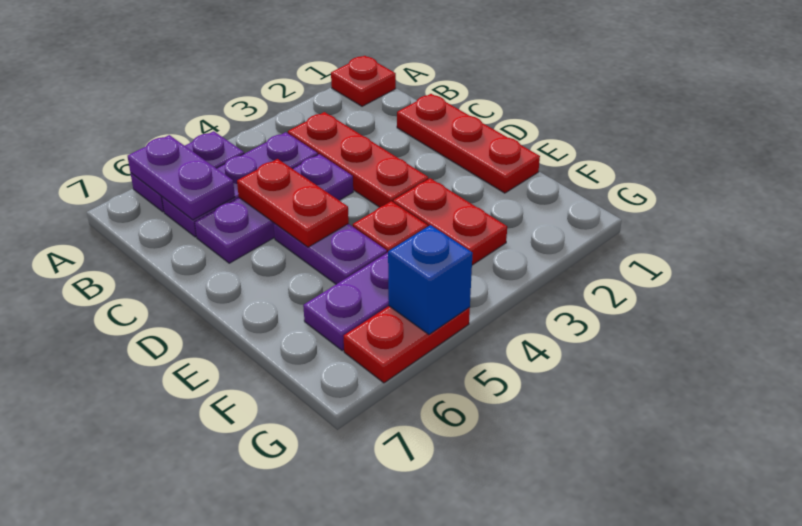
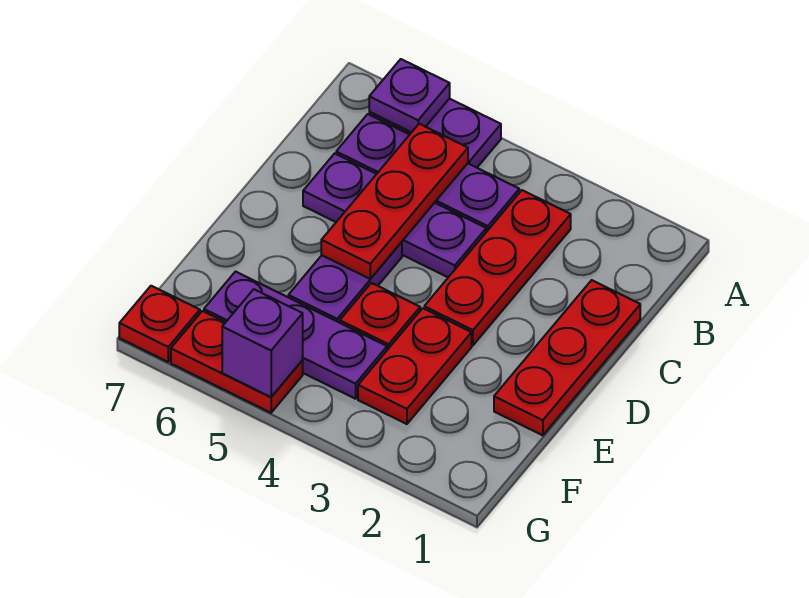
red plate A1 level 1 -> red plate G7 level 1
purple plate A6:B6 level 2 -> purple plate A6 level 2
red plate C5:D5 level 2 -> red plate B5:D5 level 2
blue brick G5 level 2 -> purple brick G5 level 2

